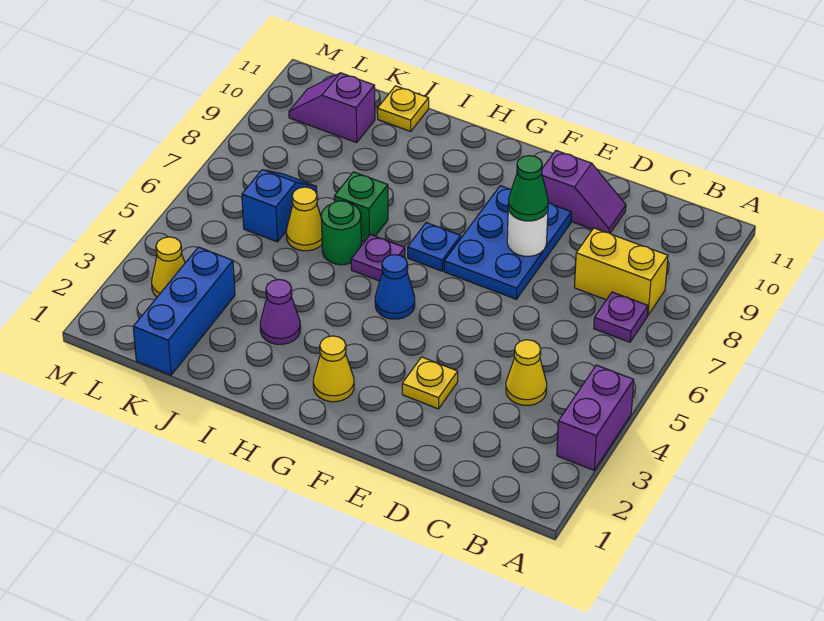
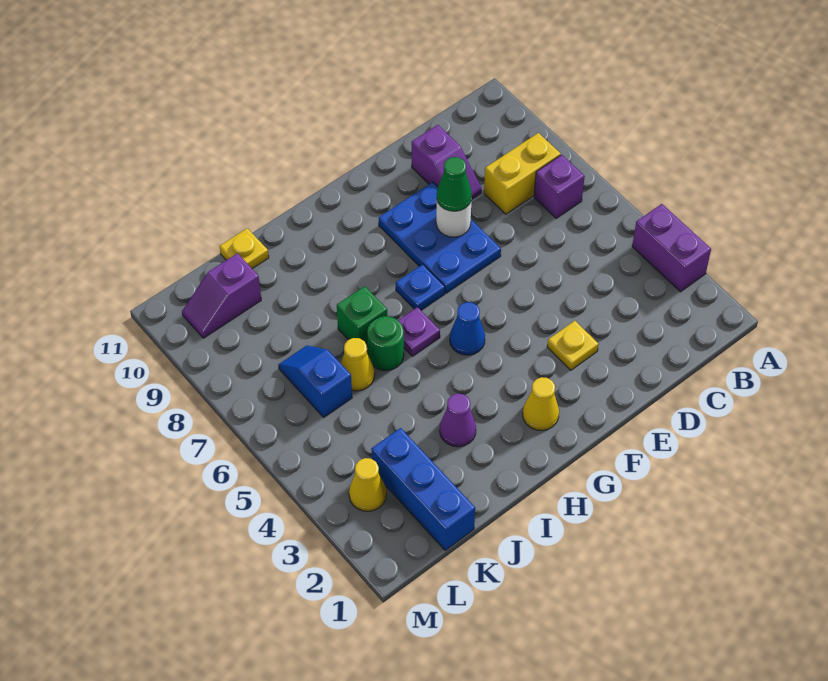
purple plate B7 level 1 -> purple brick B7 level 1
yellow cone C4 level 1 -> none
purple slope D10:E10 level 1 top E -> purple slope D9:D10 level 1 top 10

